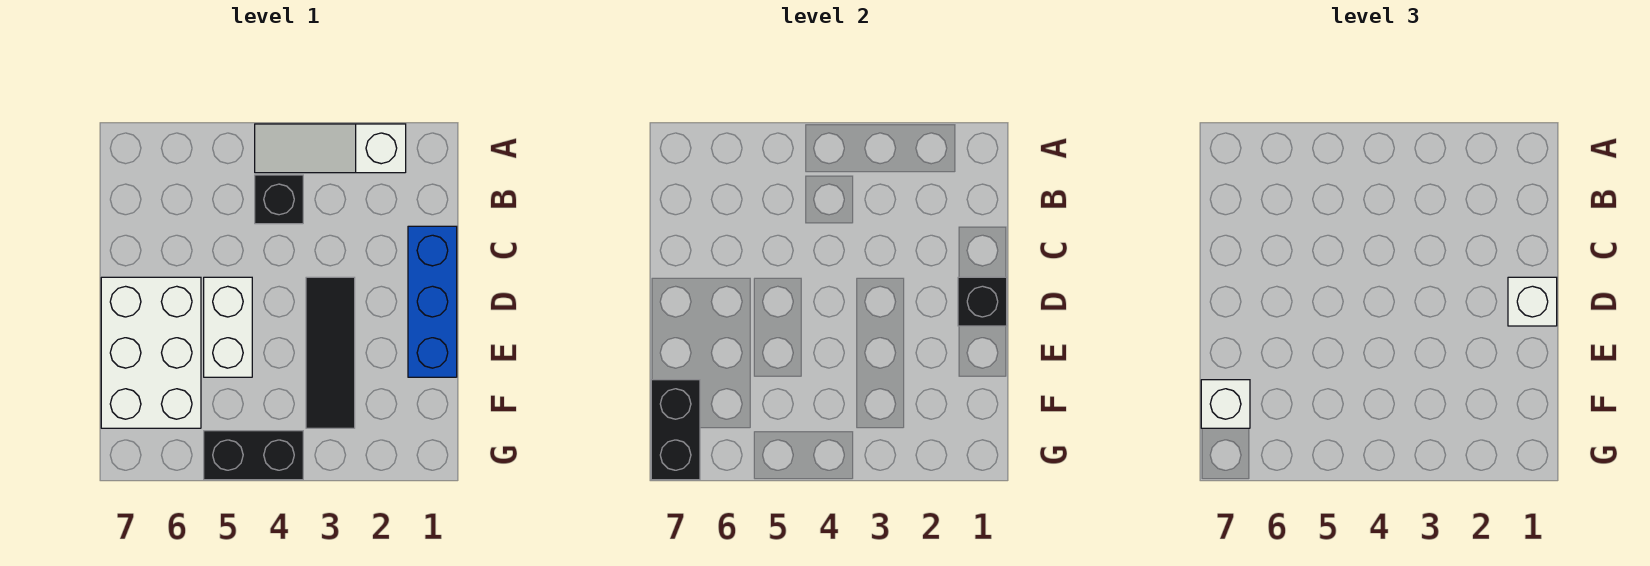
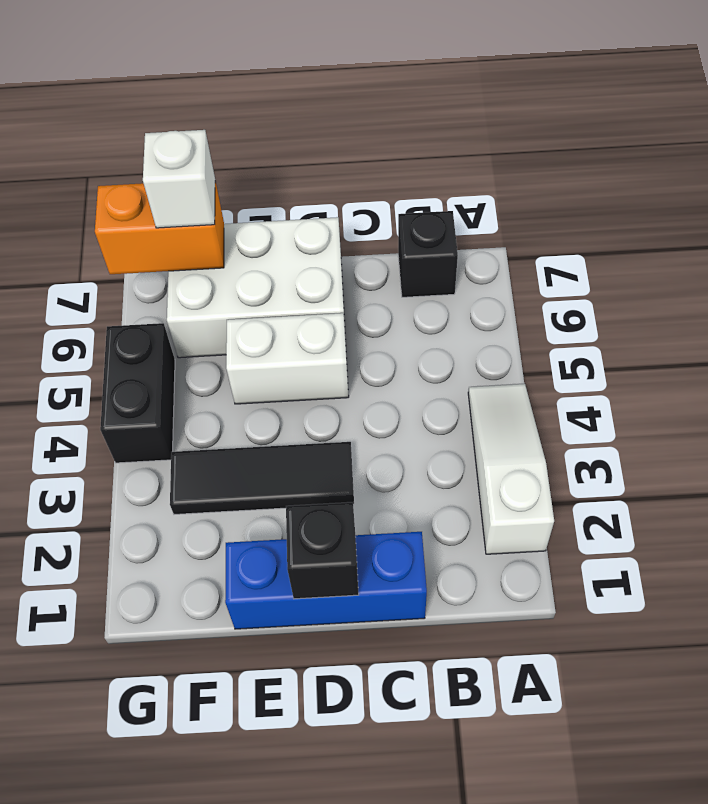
black brick B4 level 1 -> black brick B7 level 1
white brick D1 level 3 -> none
black brick F7:G7 level 2 -> orange brick F7:G7 level 2

